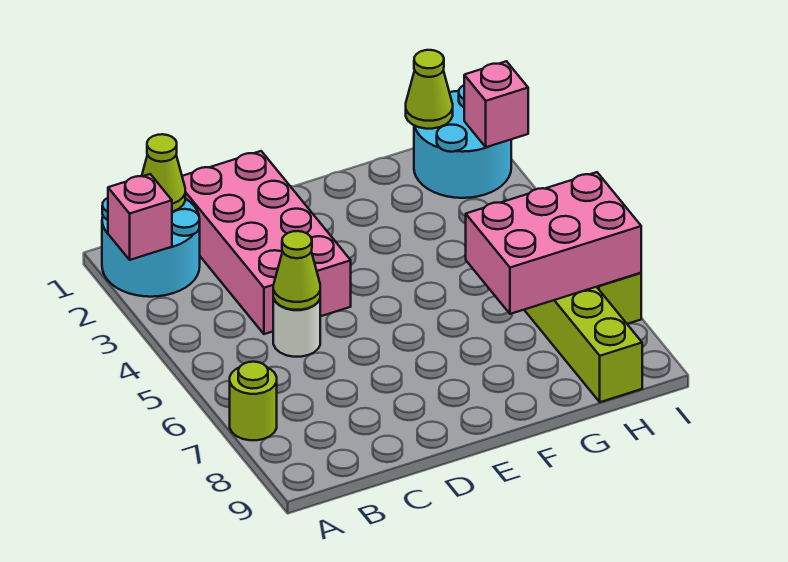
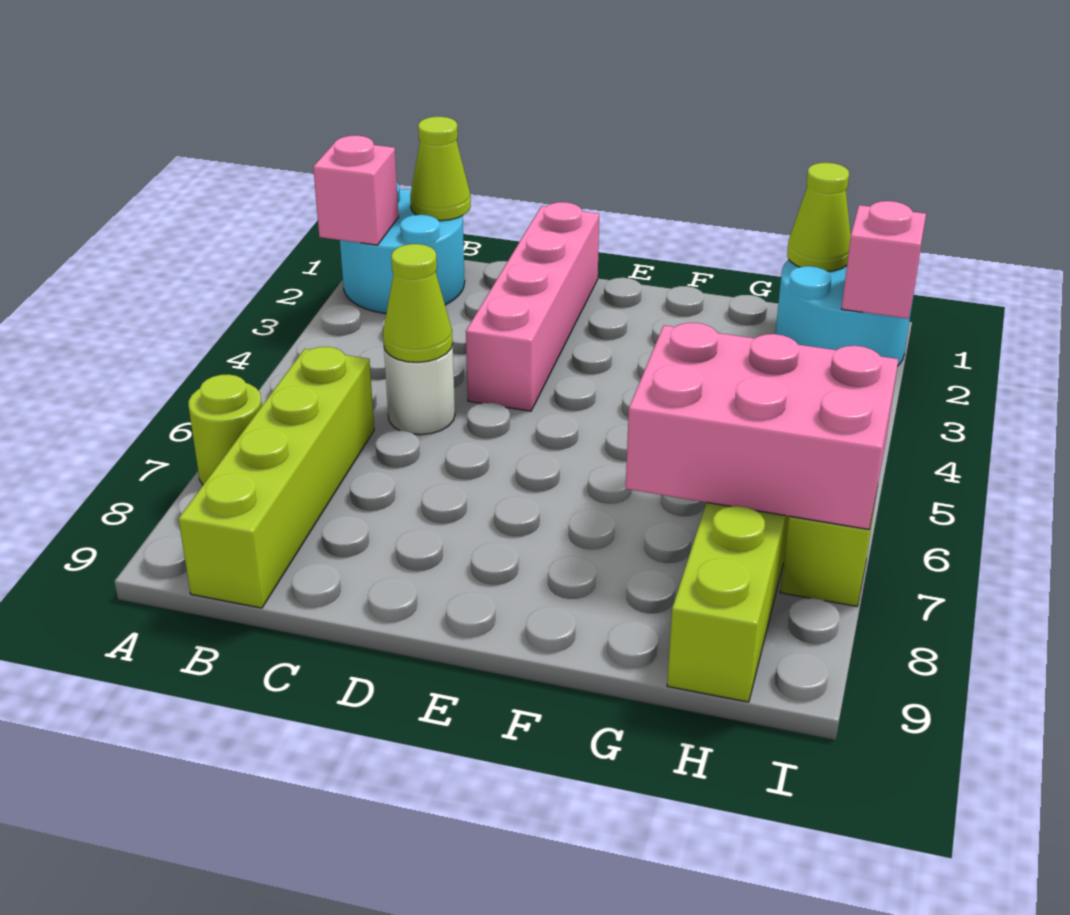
none -> lime brick B6:B9 level 1
pink brick C1:D4 level 1 -> pink brick D1:D4 level 1

